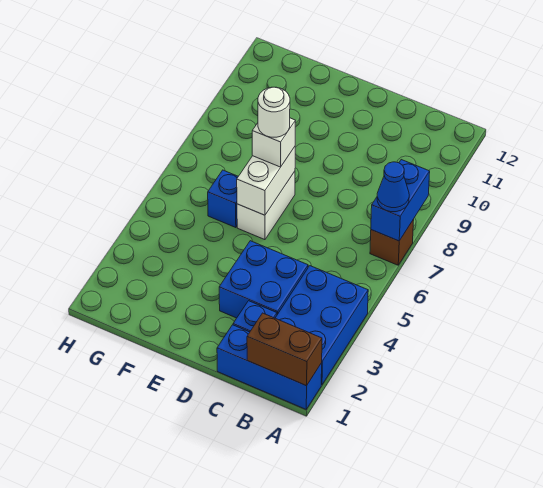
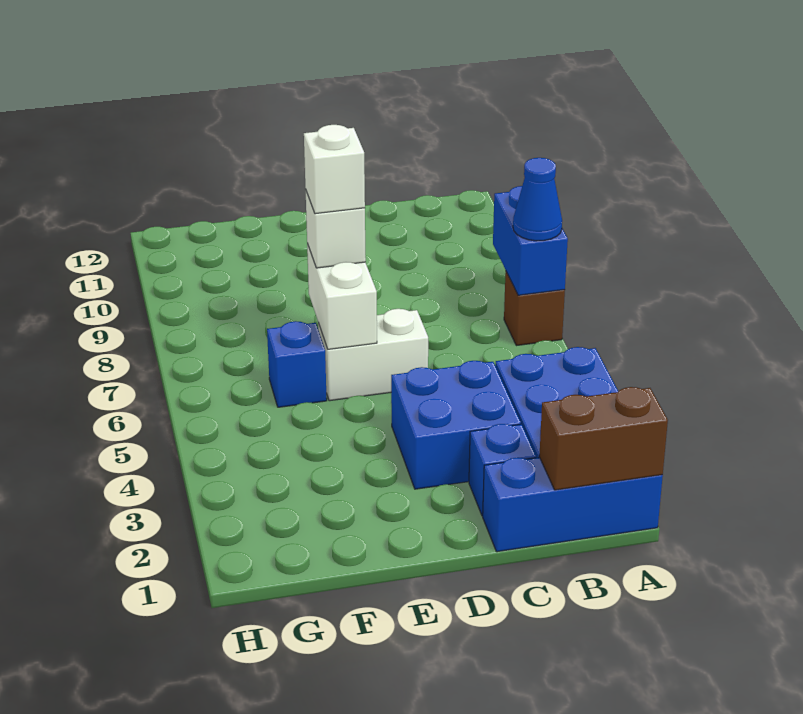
white brick E6:E7 level 1 -> white brick D6:E6 level 1
white round brick E7 level 4 -> white brick E7 level 4

